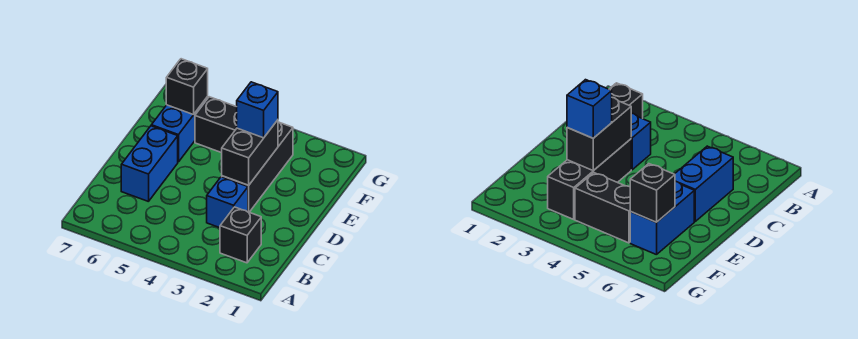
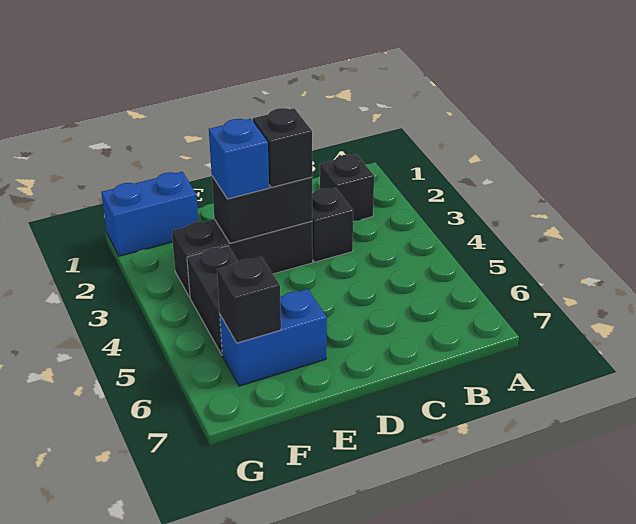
blue brick C3 level 1 -> black brick C3 level 1
blue brick C6:D6 level 1 -> blue brick F1:G1 level 1
none -> black brick D3 level 3

